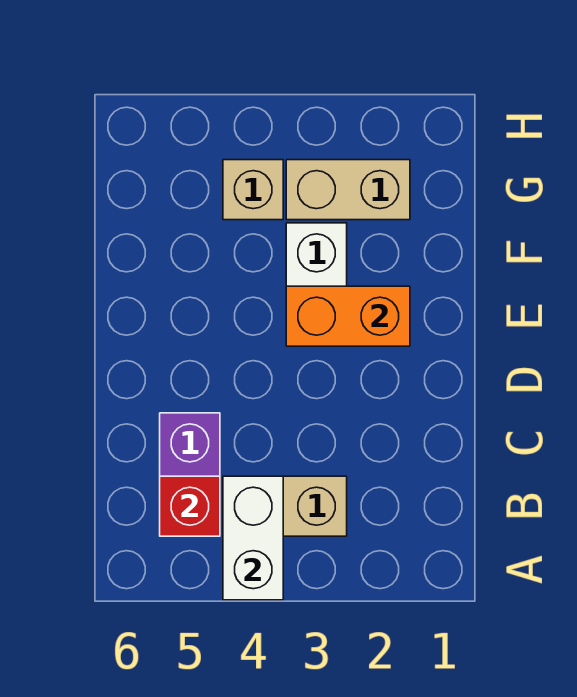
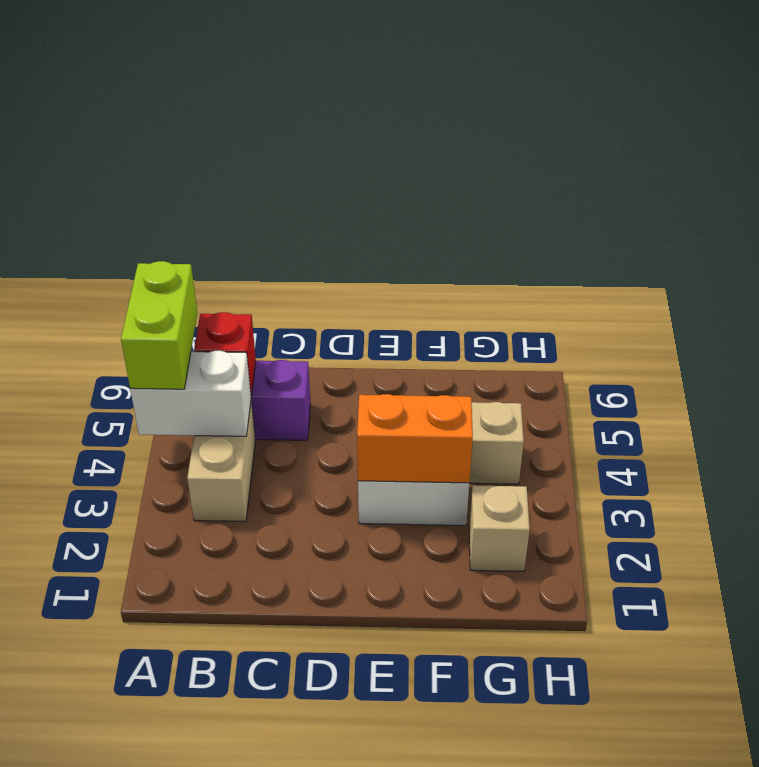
none -> lime brick A4:A5 level 3
orange brick E2:E3 level 2 -> orange brick E3:F3 level 2
tan brick G2:G3 level 1 -> tan brick G2 level 1

